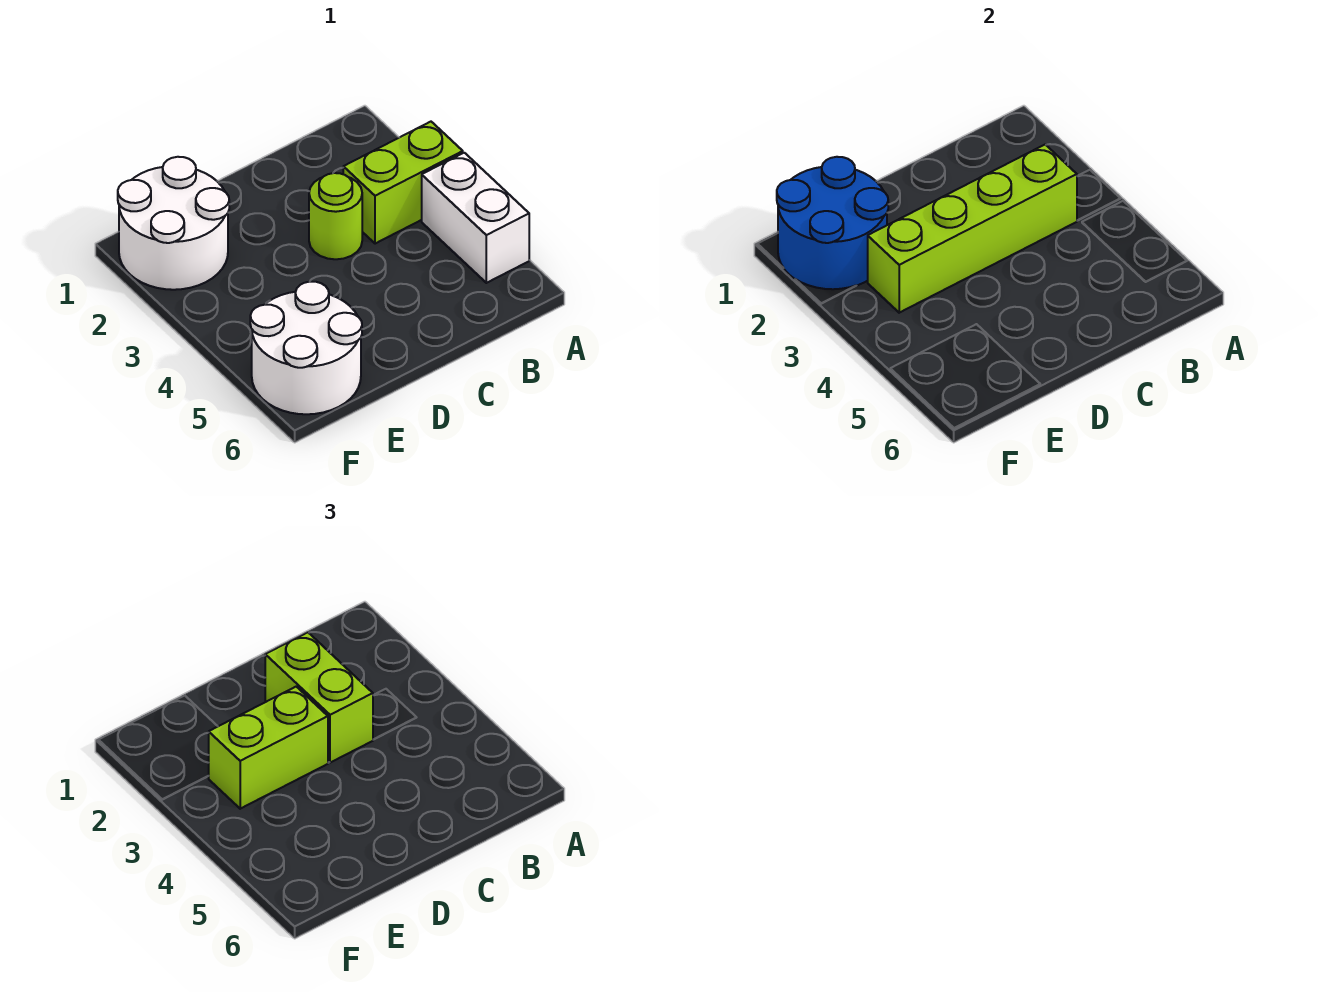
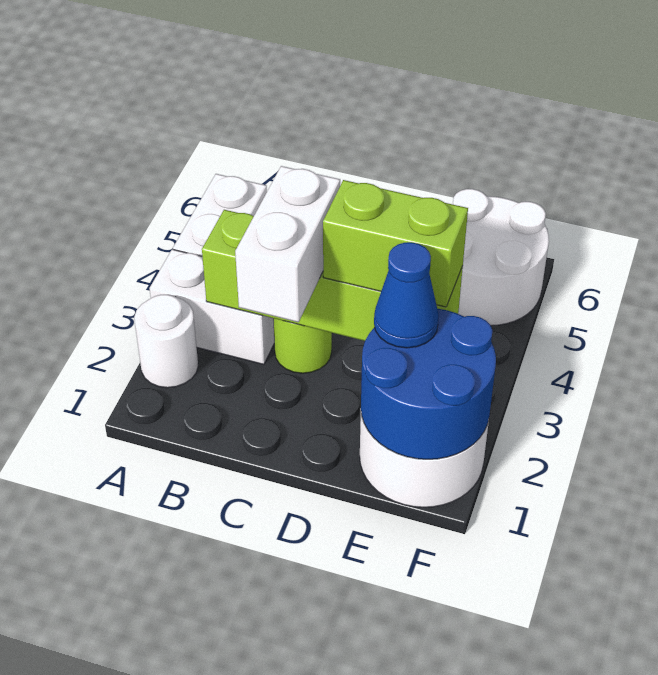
none -> white round brick A2 level 1
lime brick A3:B3 level 1 -> white brick A3:B3 level 1
lime brick C2:C3 level 3 -> white brick C2:C3 level 3
none -> blue cone E2 level 3

